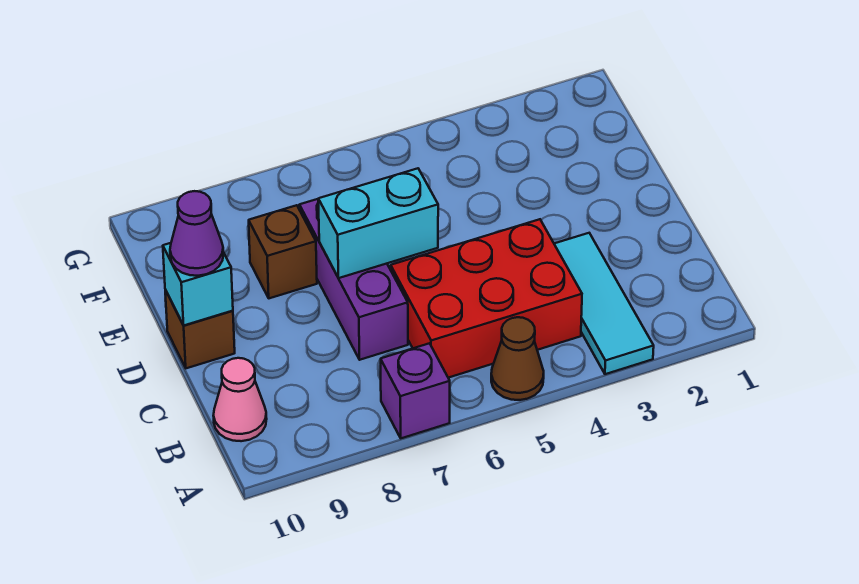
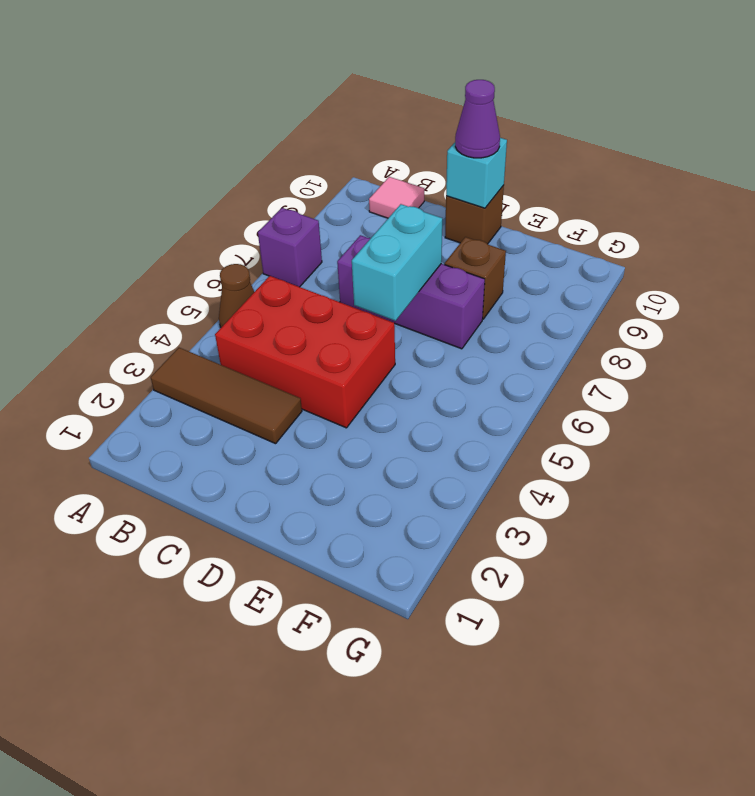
cyan tile A3:C3 level 1 -> brown tile A3:C3 level 1
red brick B4:C6 level 1 -> red brick B4:D5 level 1
pink cone B10 level 1 -> pink tile B10 level 1

